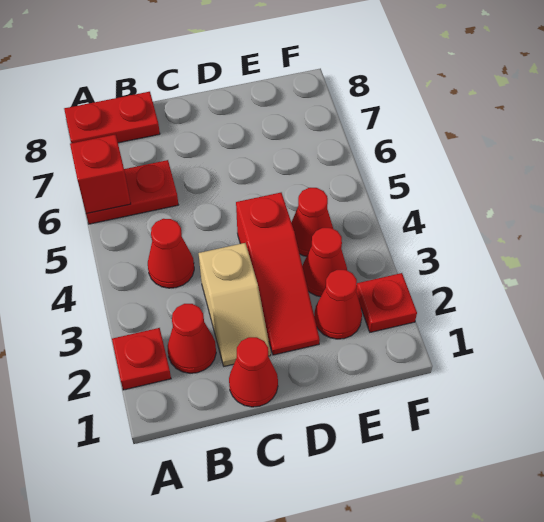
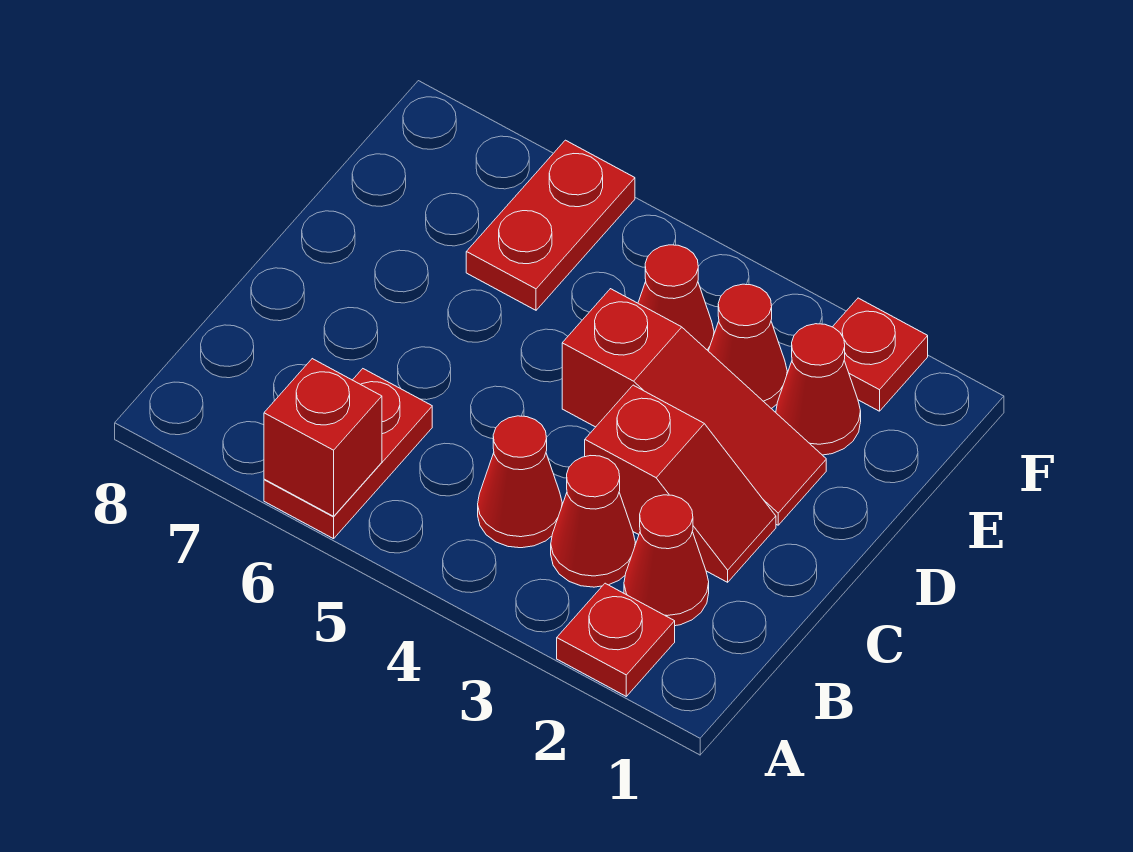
red plate A8:B8 level 1 -> red plate E6:F6 level 1
red cone C1 level 1 -> red cone B3 level 1
tan slope C2:C3 level 1 top 3 -> red slope C2:C3 level 1 top 3

